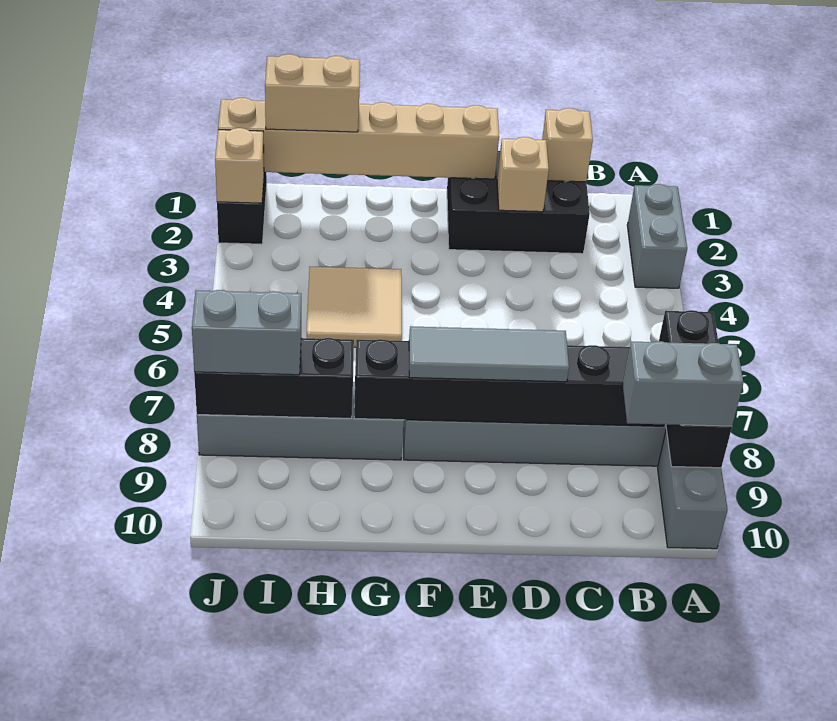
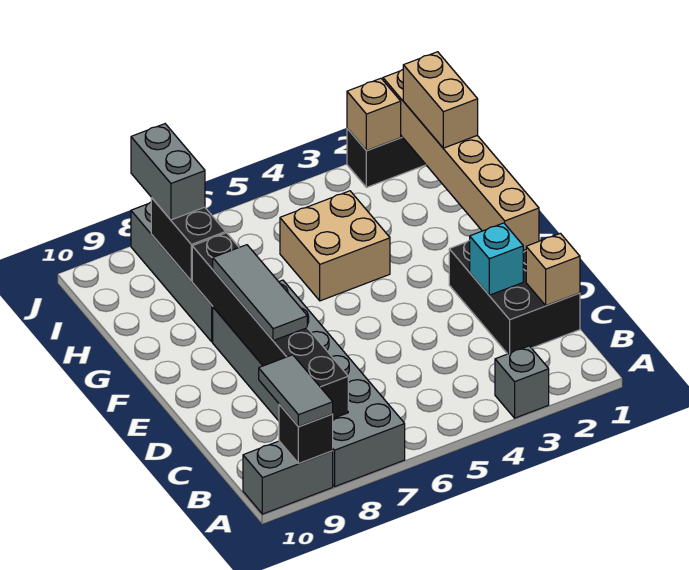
grey brick A2:A3 level 1 -> grey brick A3 level 1
black brick A7:A9 level 2 -> black brick A9 level 2
grey brick A9:B9 level 3 -> grey tile A9:B9 level 3
tan brick D2 level 2 -> cyan brick D2 level 2
tan tile G4:H5 level 1 -> tan brick G4:H5 level 1
black brick H8:J8 level 2 -> black brick H8:I8 level 2

